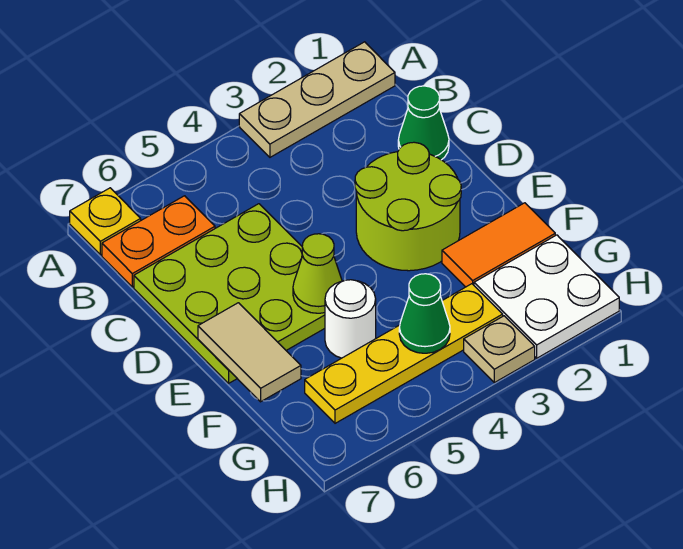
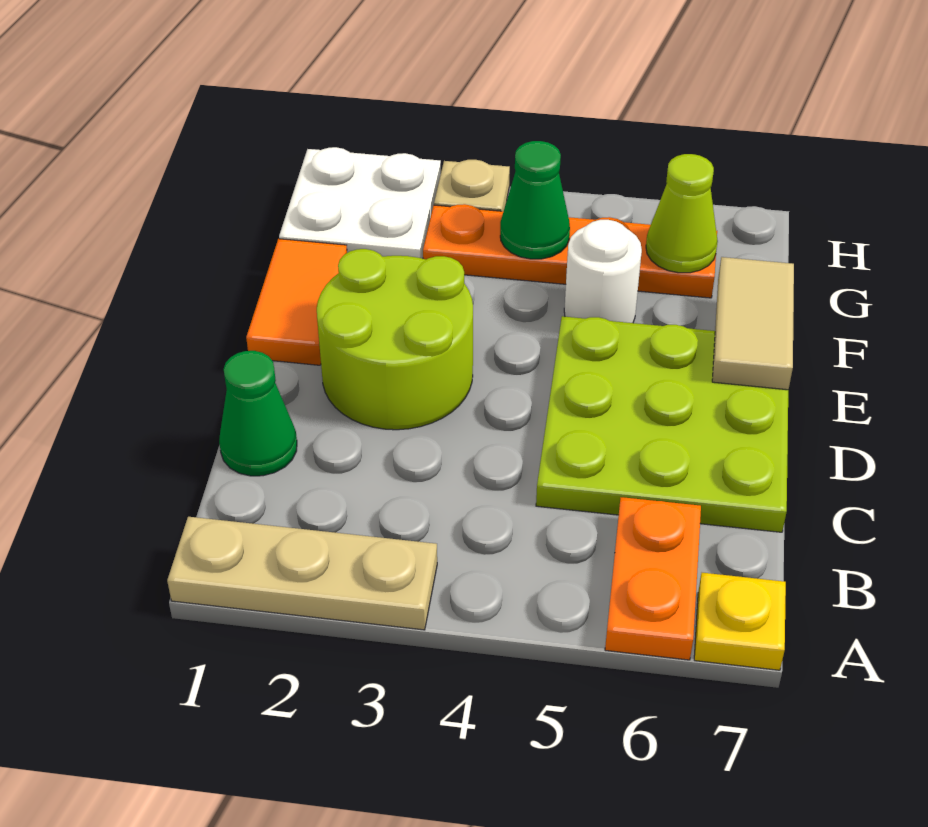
orange plate B6:B7 level 1 -> orange plate A6:B6 level 1
lime cone E5 level 2 -> lime cone G6 level 2
orange tile F1:F2 level 1 -> orange tile E1:F1 level 1
yellow plate G3:G6 level 1 -> orange plate G3:G6 level 1

